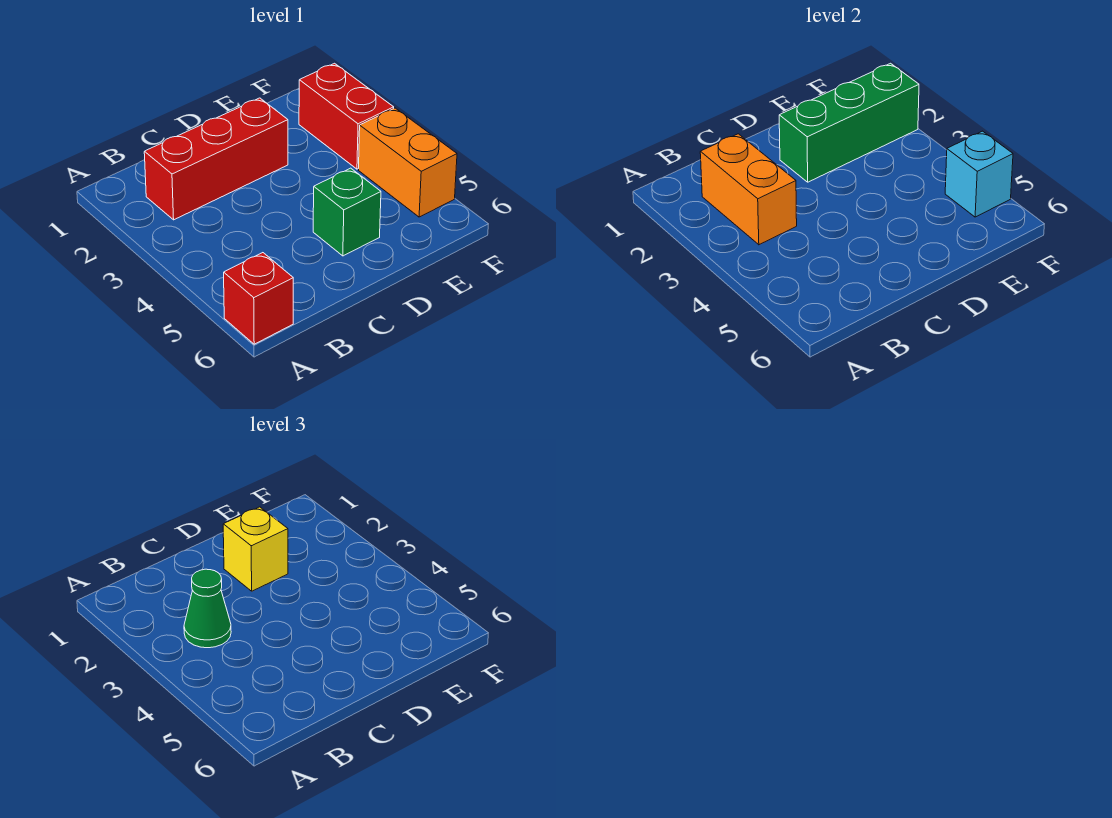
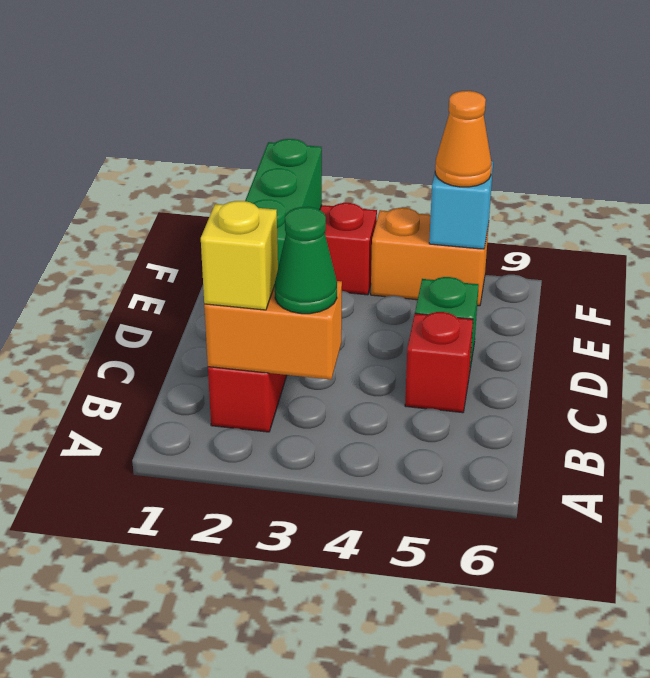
red brick A6 level 1 -> red brick C5 level 1
yellow brick D2 level 3 -> yellow brick B2 level 3
none -> orange cone F5 level 3

